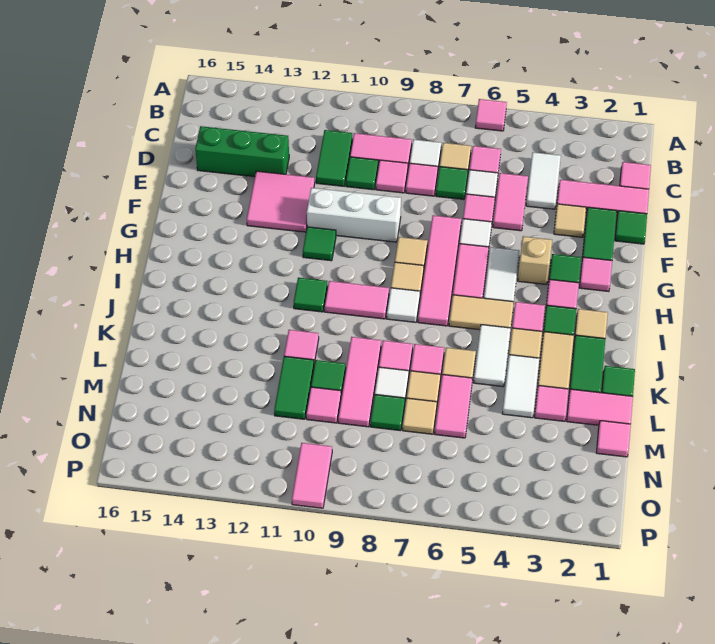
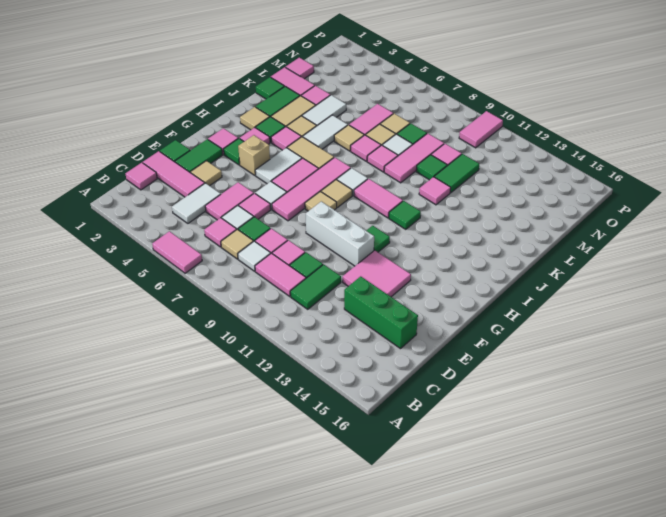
pink tile A6 level 1 -> pink tile A5:A6 level 1

